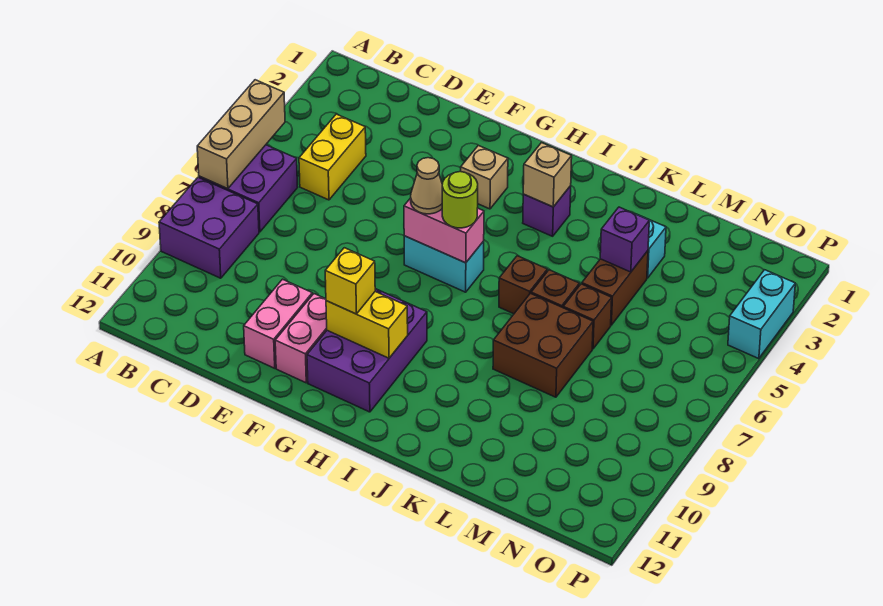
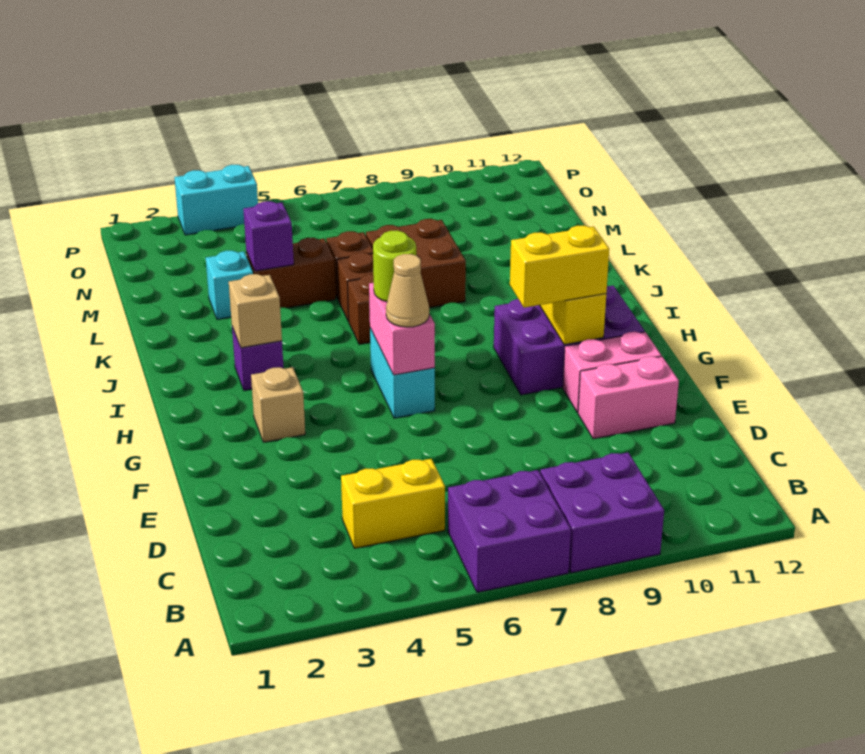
tan brick A5:A7 level 2 -> none
yellow brick G10 level 3 -> yellow brick G9:G10 level 3

